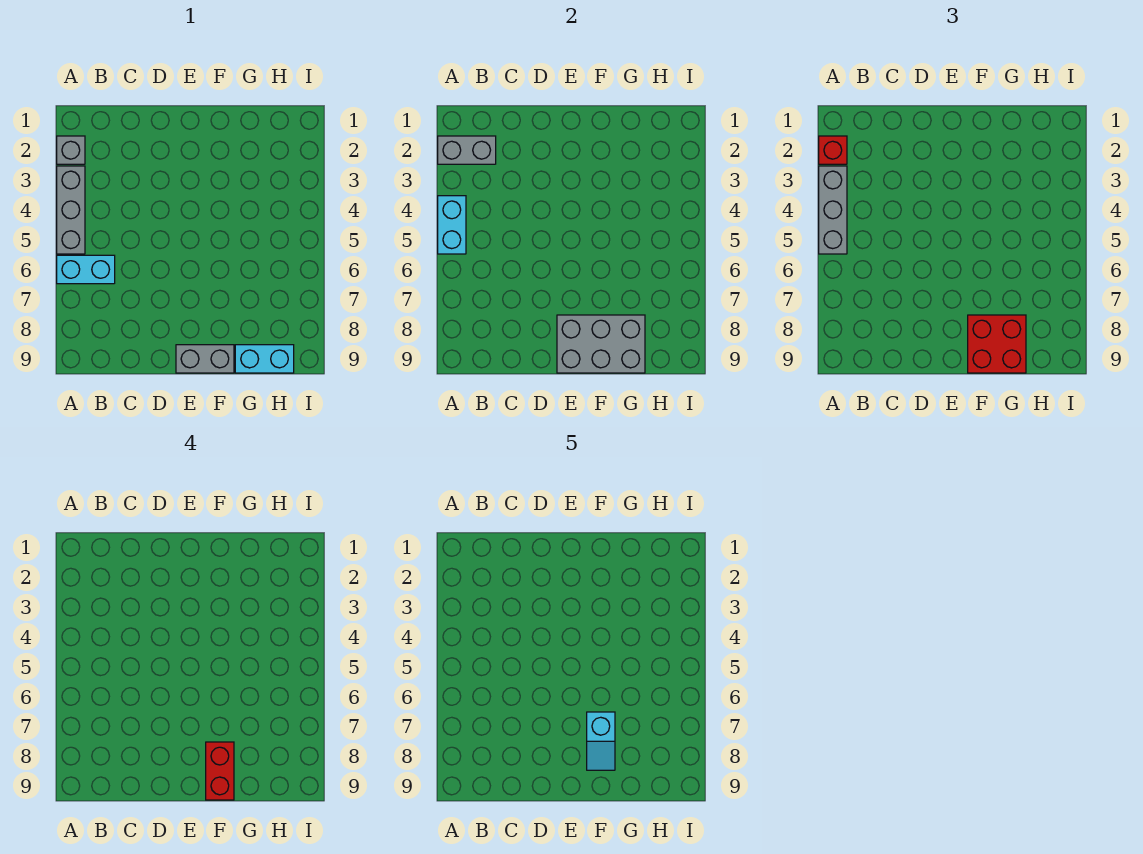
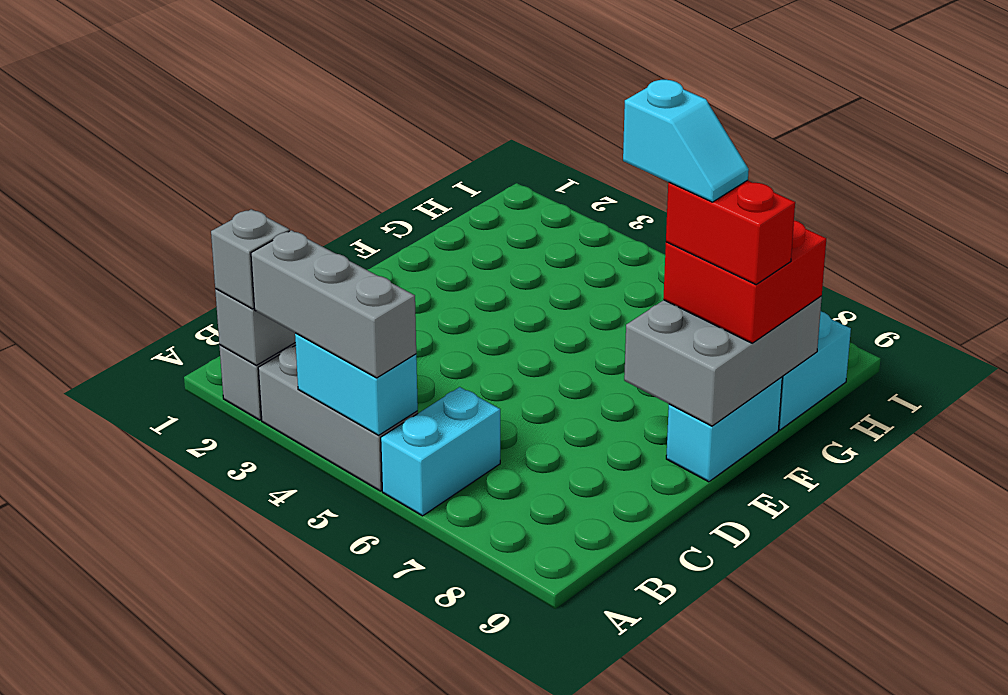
red brick A2 level 3 -> grey brick A2 level 3
grey brick E9:F9 level 1 -> cyan brick E9:F9 level 1

